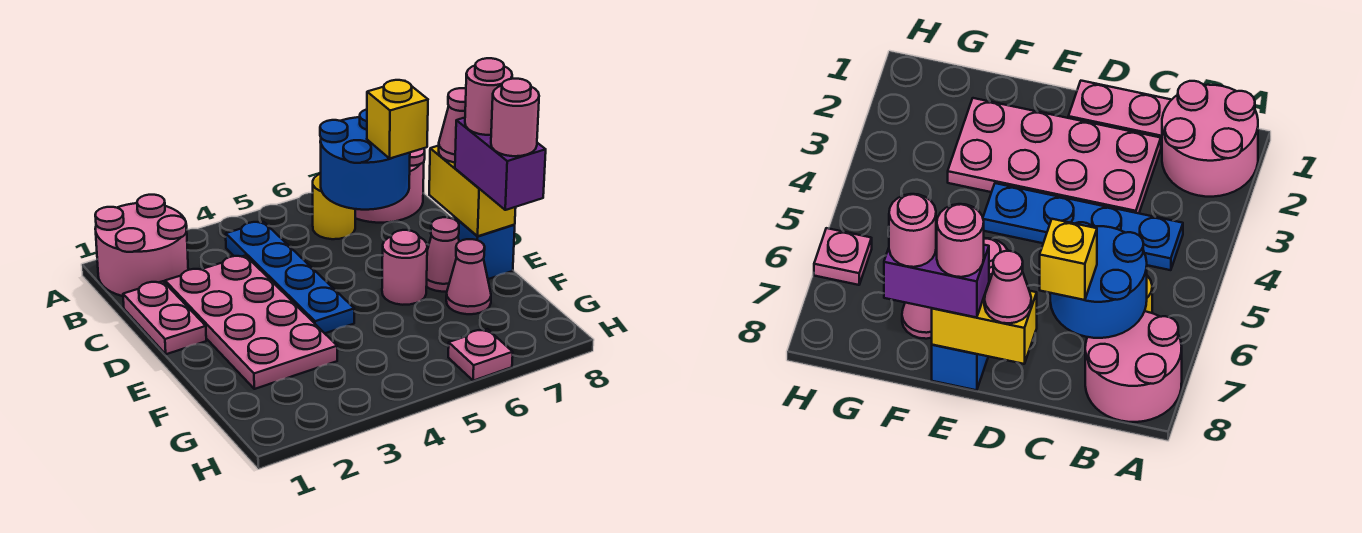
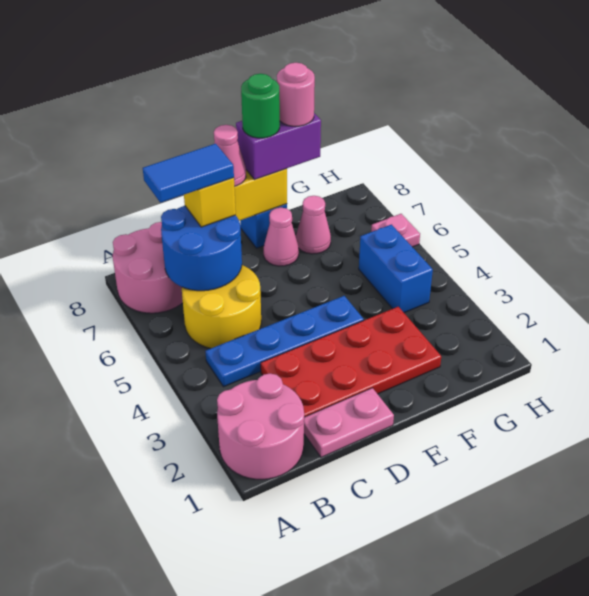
yellow round brick B6 level 1 -> yellow round brick B5:C6 level 1
none -> blue tile B7:C7 level 4
pink plate C2:F3 level 1 -> red plate C2:F3 level 1
pink round brick E6 level 1 -> none
pink round brick E8 level 4 -> green round brick E8 level 4
none -> blue brick G4:G5 level 1

